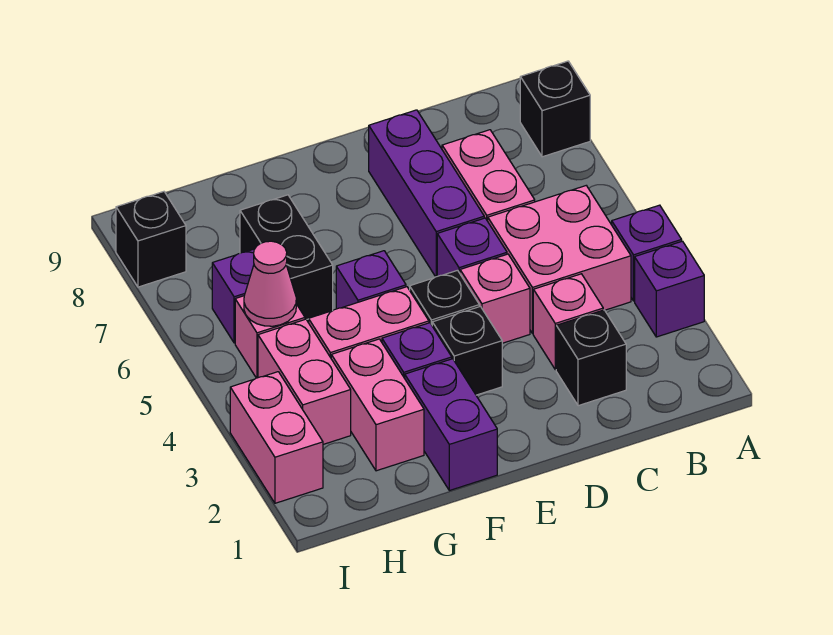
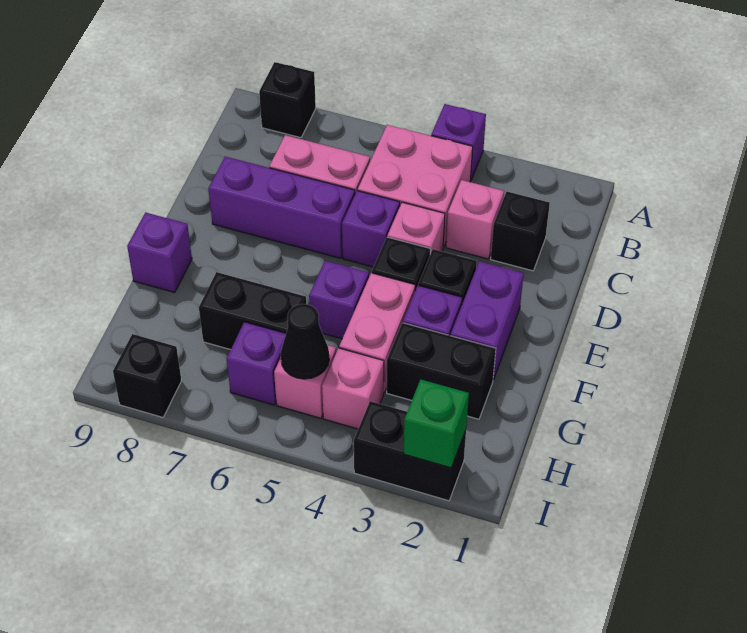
purple brick A3 level 1 -> purple brick F9 level 1
purple brick F1:F2 level 1 -> purple brick E2:F2 level 1
pink brick G2:G3 level 1 -> black brick G2:G3 level 1
pink brick H3:H4 level 1 -> pink brick H4 level 1
pink cone H5 level 2 -> black cone H5 level 2
pink brick I2:I3 level 1 -> black brick I2:I3 level 1
none -> green brick I2 level 2

